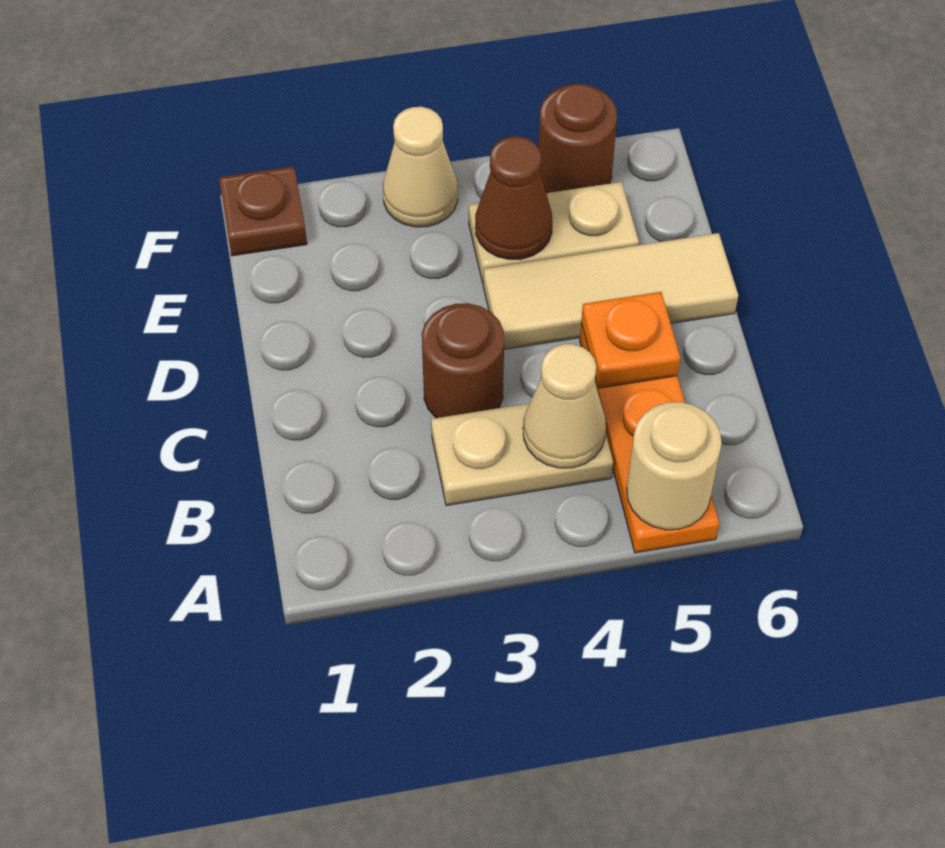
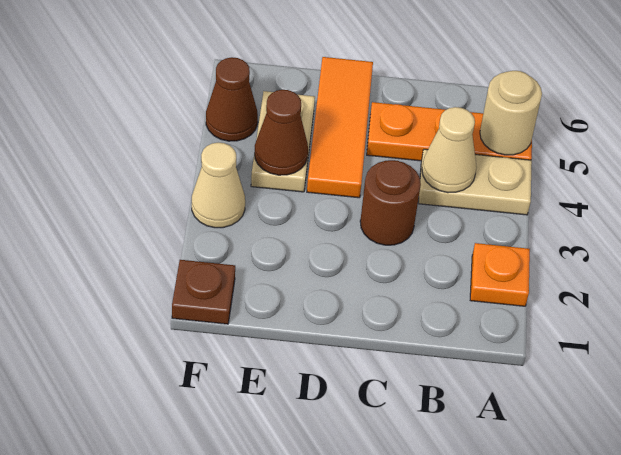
tan plate B3:B4 level 1 -> tan plate A4:B4 level 1
orange plate C5 level 2 -> orange plate A2 level 1
tan tile D4:D6 level 1 -> orange tile D4:D6 level 1
brown round brick F5 level 1 -> brown cone F5 level 1

